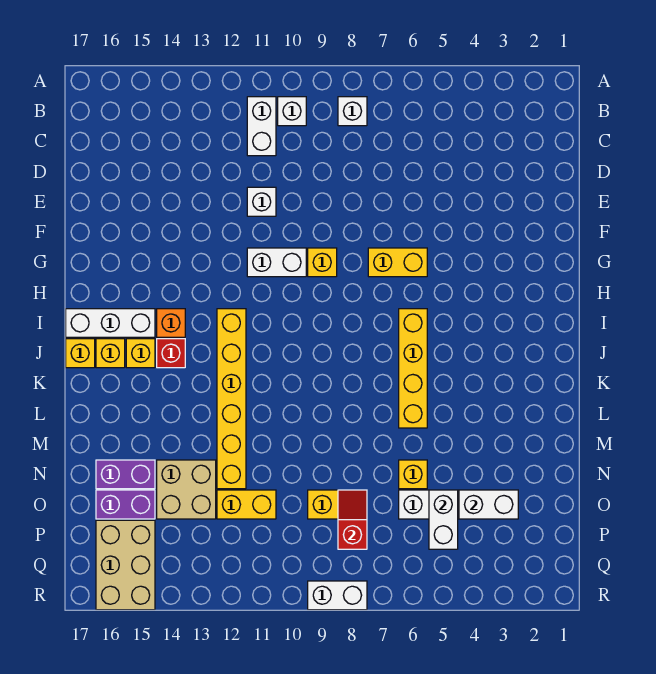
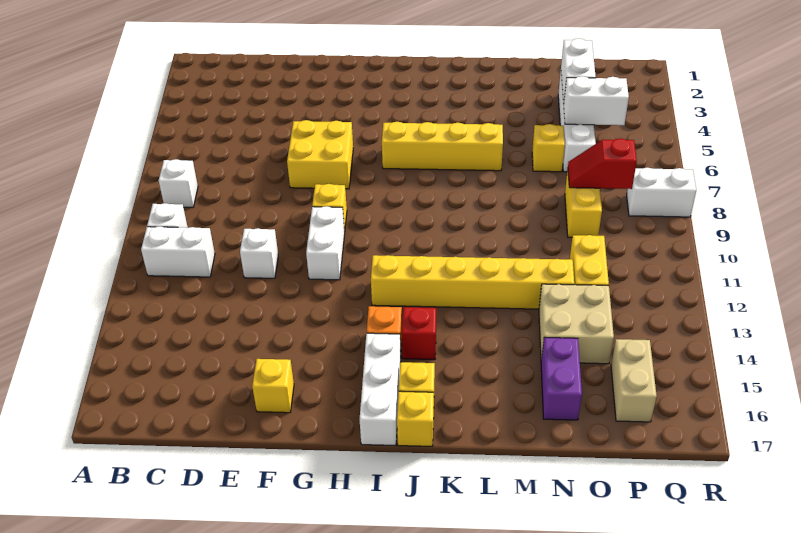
yellow brick G6:G7 level 1 -> yellow brick F6:G7 level 1
yellow brick J15 level 1 -> yellow brick F16 level 1
purple brick O15:O16 level 1 -> none
tan brick P15:R16 level 1 -> tan brick P15:P16 level 1
white brick R8:R9 level 1 -> white brick Q8:R8 level 1

